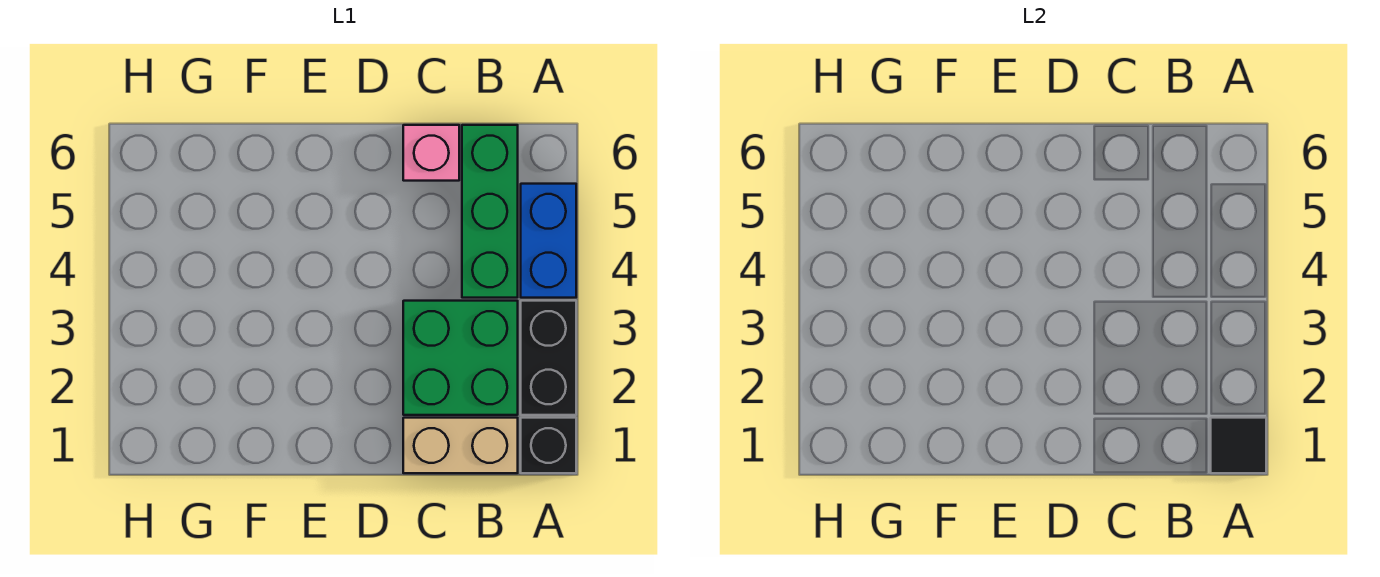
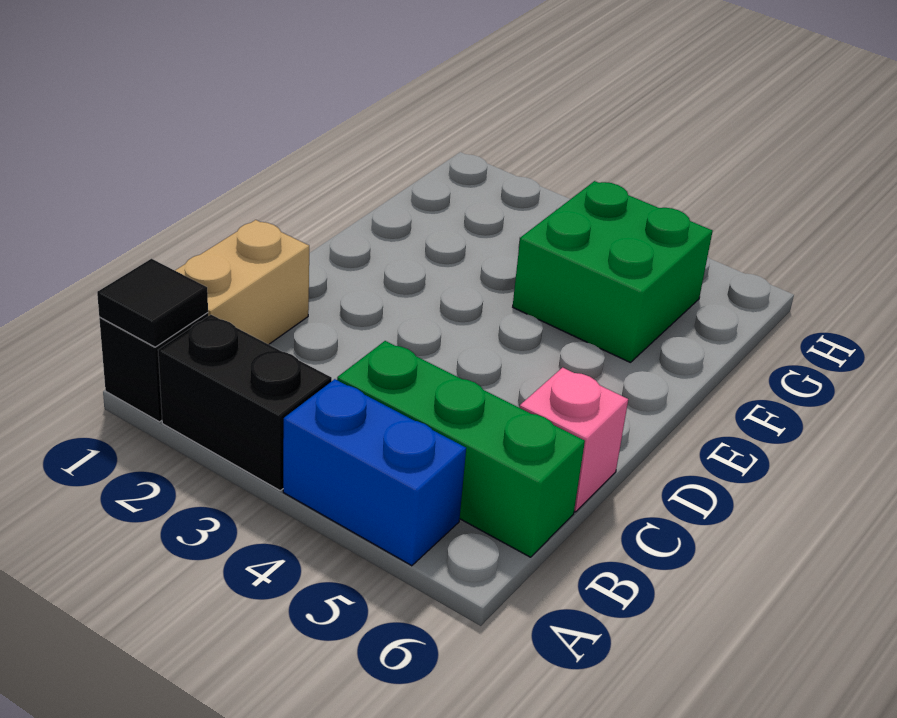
green brick B2:C3 level 1 -> green brick F4:G5 level 1

